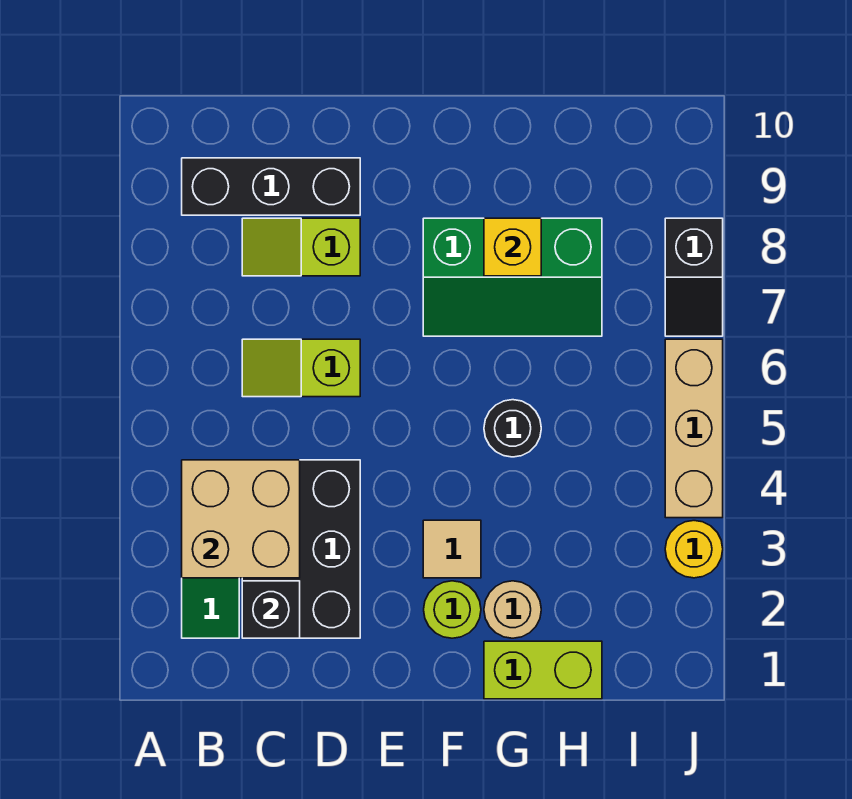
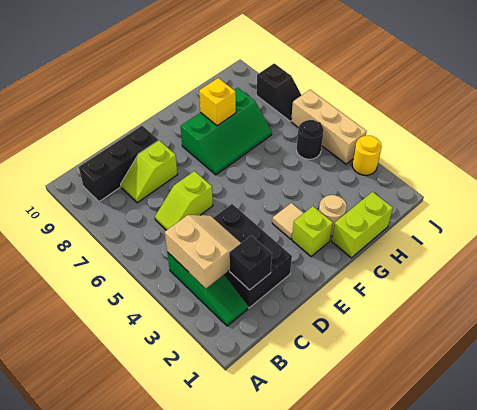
tan brick B3:C4 level 2 -> tan slope B3:C4 level 2 top B
lime round brick F2 level 1 -> lime brick F2 level 1
black round brick G5 level 1 -> black round brick I5 level 1

